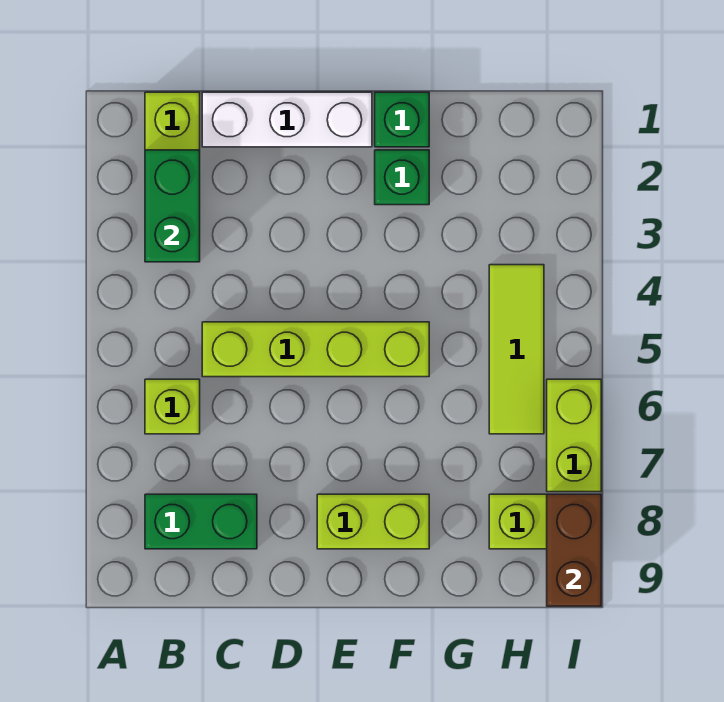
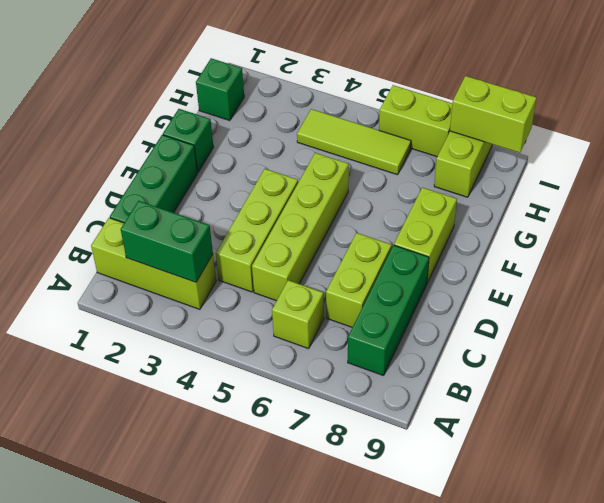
green brick B8:C8 level 1 -> green brick B8:D8 level 1
white brick C1:E1 level 1 -> green brick C1:E1 level 1
none -> lime brick C4:E4 level 1
none -> lime brick C7:D7 level 1
green brick F2 level 1 -> green brick H1 level 1
brown brick I8:I9 level 2 -> lime brick I8:I9 level 2

